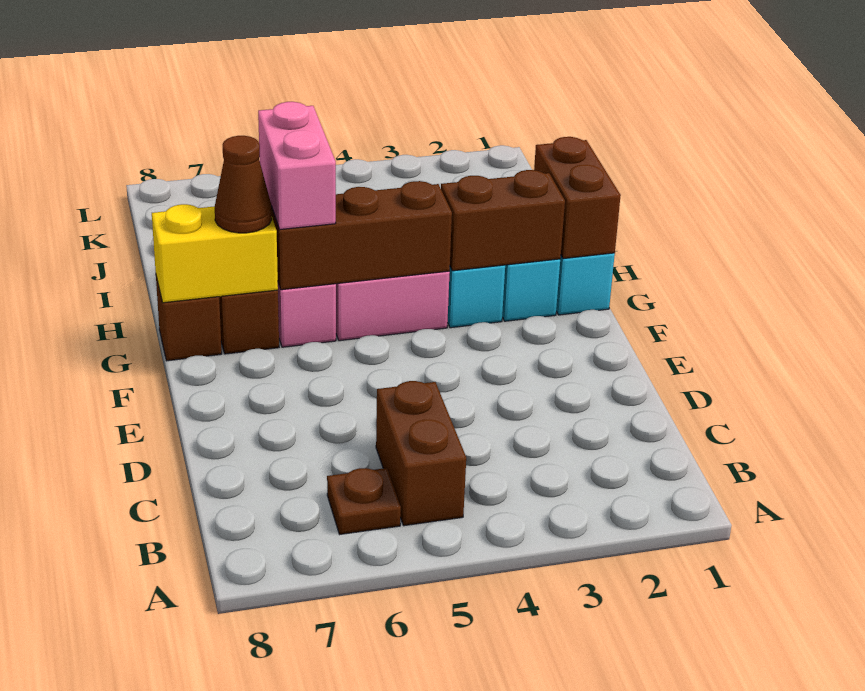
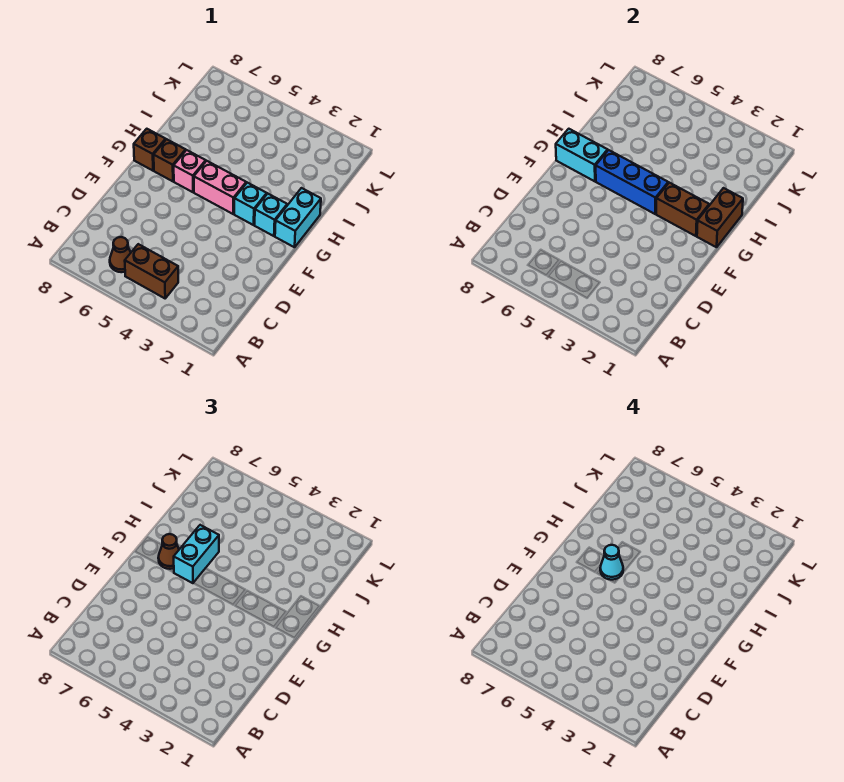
brown brick B5:C5 level 1 -> brown brick B4:B5 level 1
brown plate B6 level 1 -> brown cone B6 level 1
brown brick G4:G6 level 2 -> blue brick G4:G6 level 2
pink brick G6:H6 level 3 -> cyan brick G6:H6 level 3
none -> cyan cone G6 level 4
yellow brick G7:G8 level 2 -> cyan brick G7:G8 level 2

